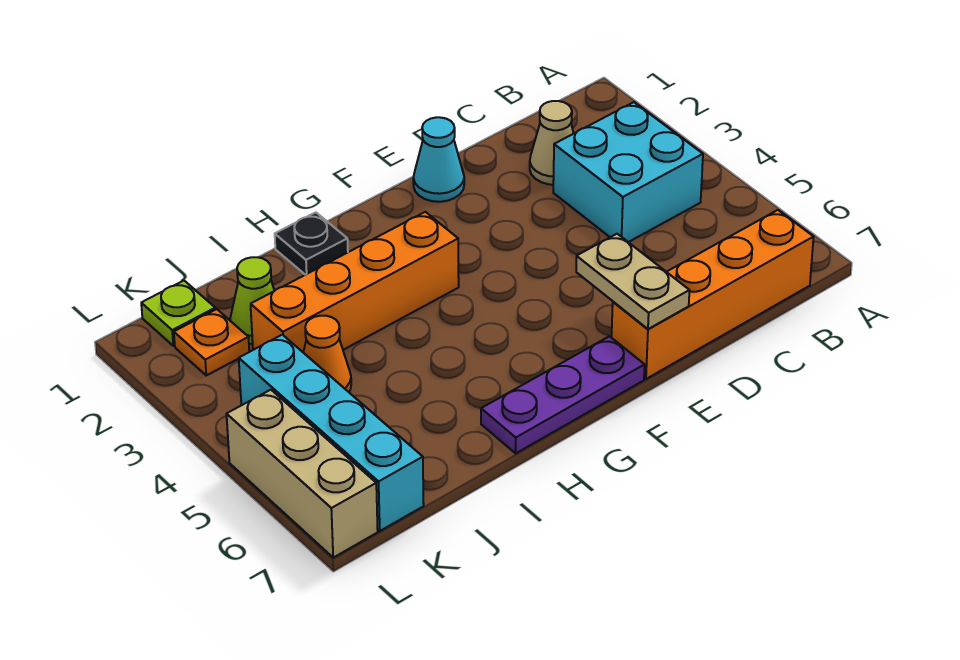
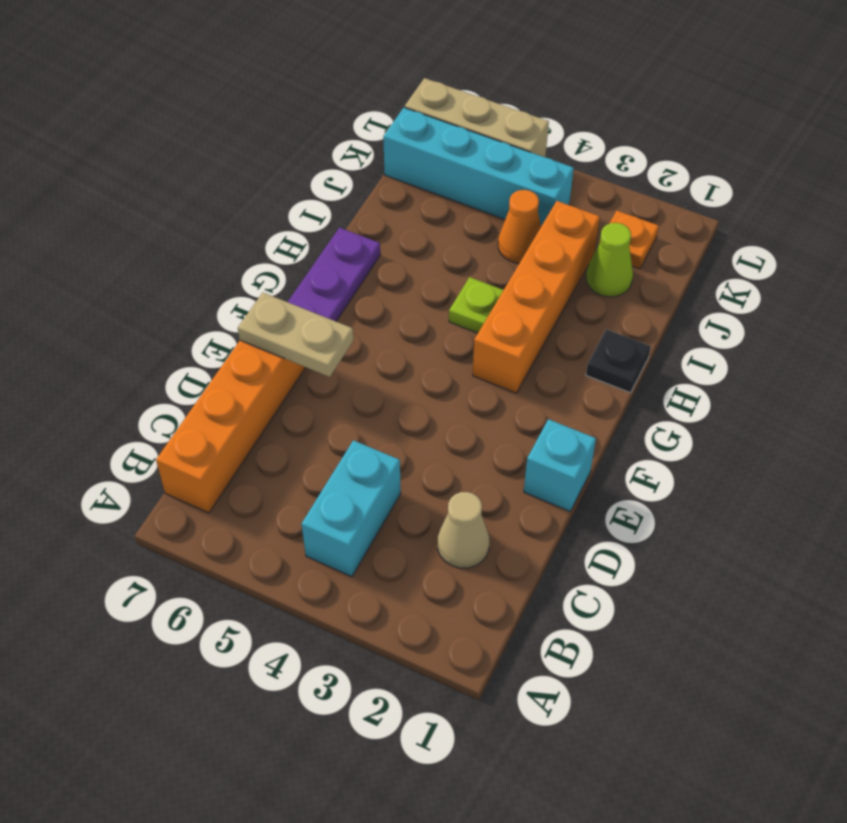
cyan brick B3:C4 level 1 -> cyan brick B4:C4 level 1
cyan cone E1 level 1 -> cyan brick E1 level 1
lime plate K1 level 1 -> lime plate H4 level 1

